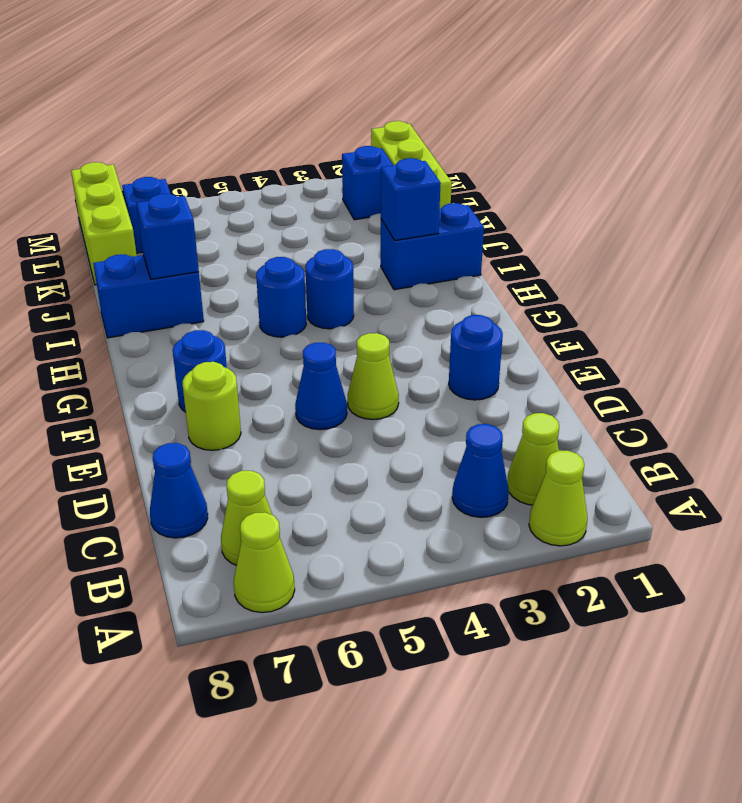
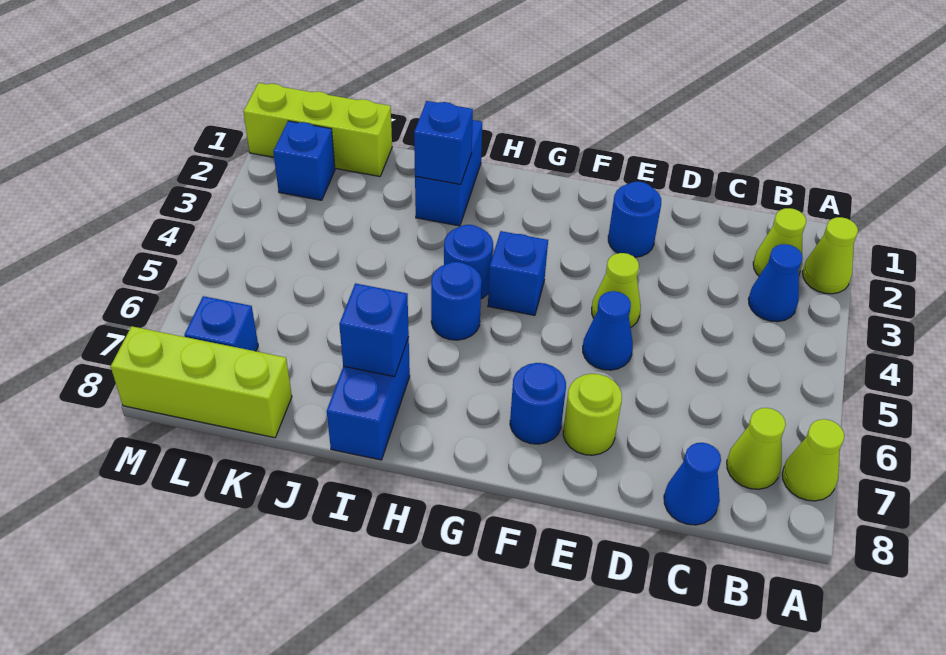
none -> blue brick G4 level 1

